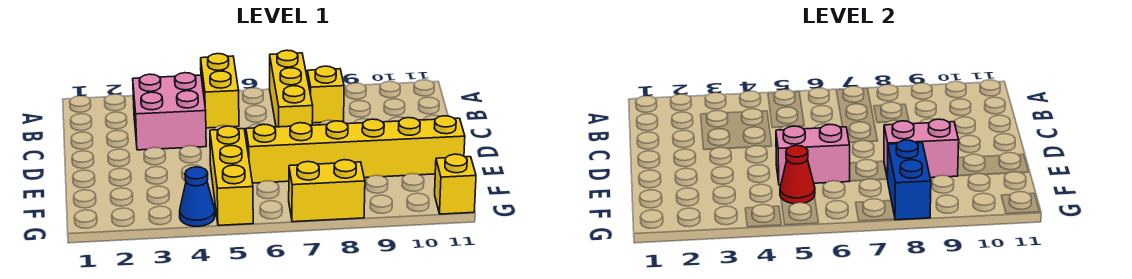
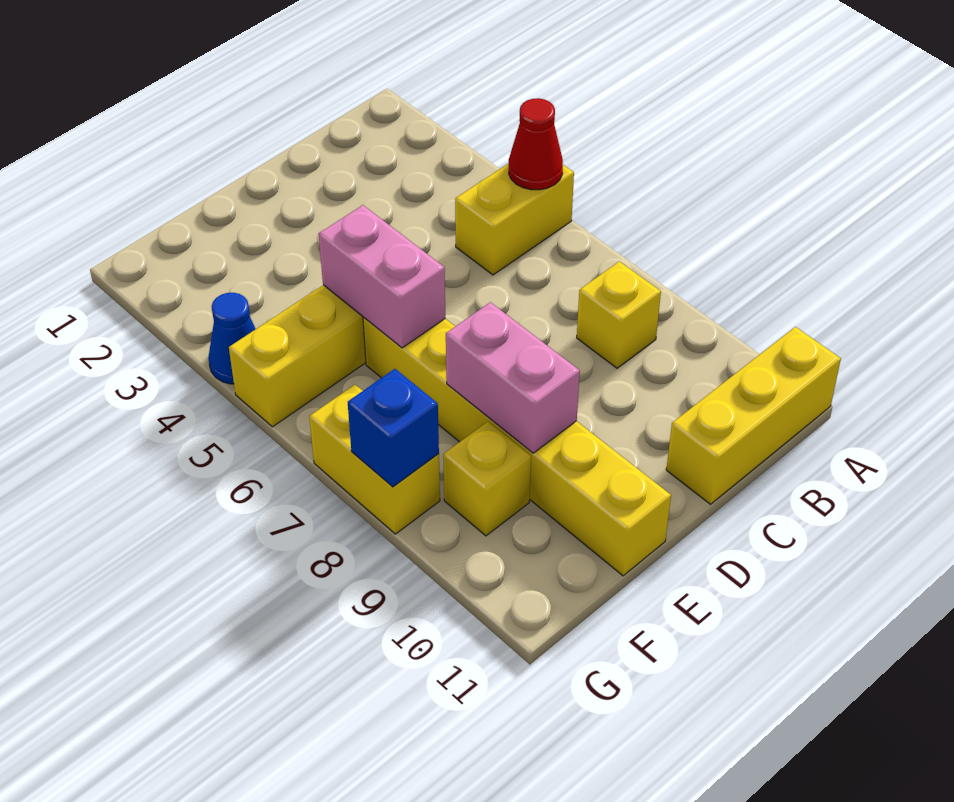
yellow brick A7:C7 level 1 -> yellow brick A11:C11 level 1
pink brick B3:C4 level 1 -> none
red cone F5 level 2 -> red cone A5 level 2
blue brick F8:G8 level 2 -> blue brick G8 level 2
yellow brick G11 level 1 -> yellow brick F9 level 1

